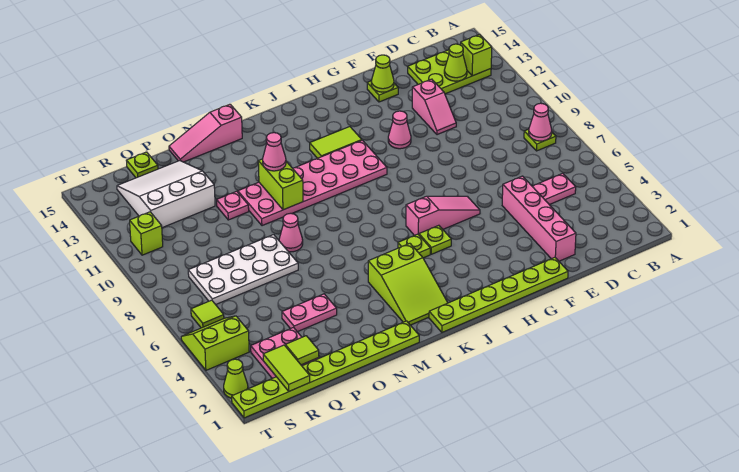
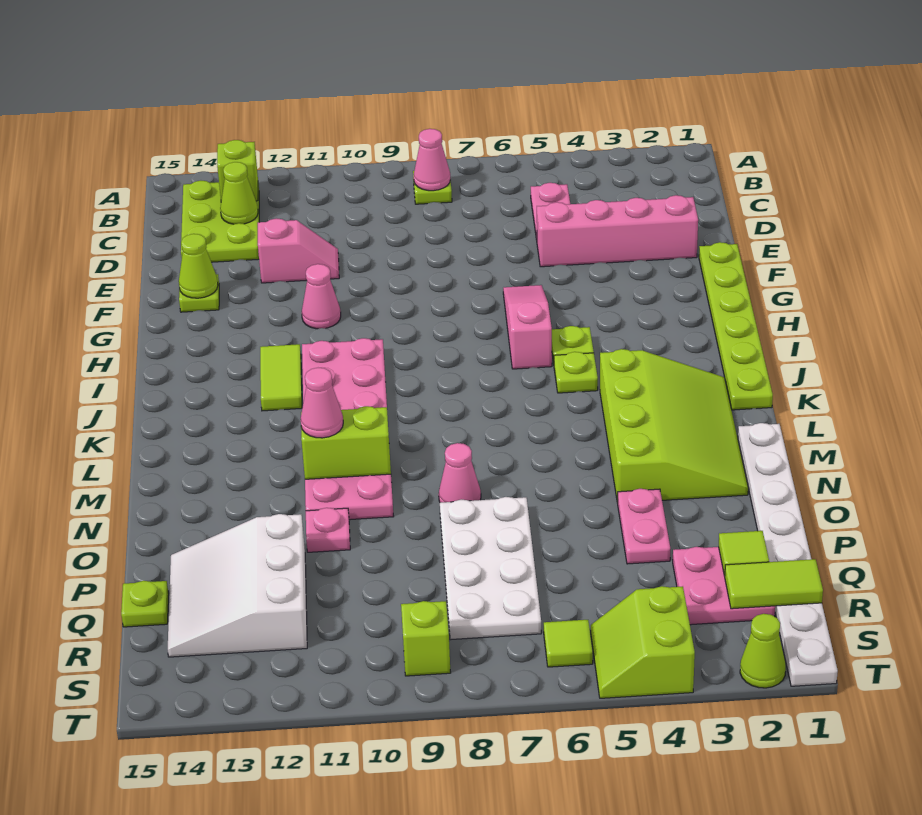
lime slope K2:L4 level 1 top 4 -> lime slope K2:N4 level 1 top 4
lime plate M1:T1 level 1 -> white plate M1:T1 level 1
pink slope M15:O15 level 1 top M -> none
lime brick S11 level 1 -> lime brick S9 level 1

